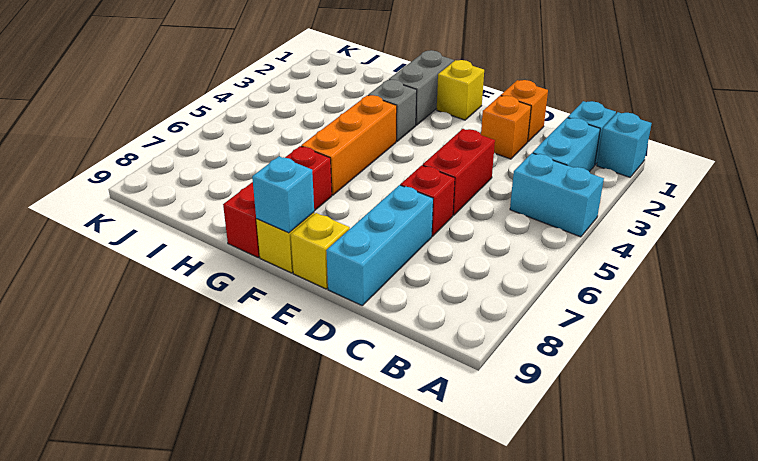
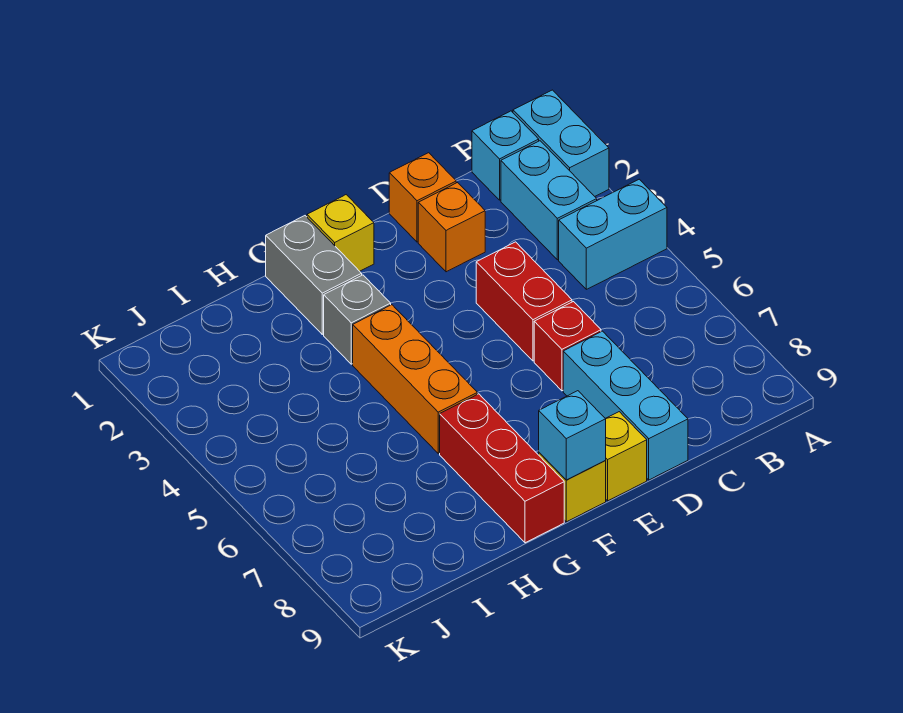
cyan brick A1 level 1 -> cyan brick A1:A2 level 1

